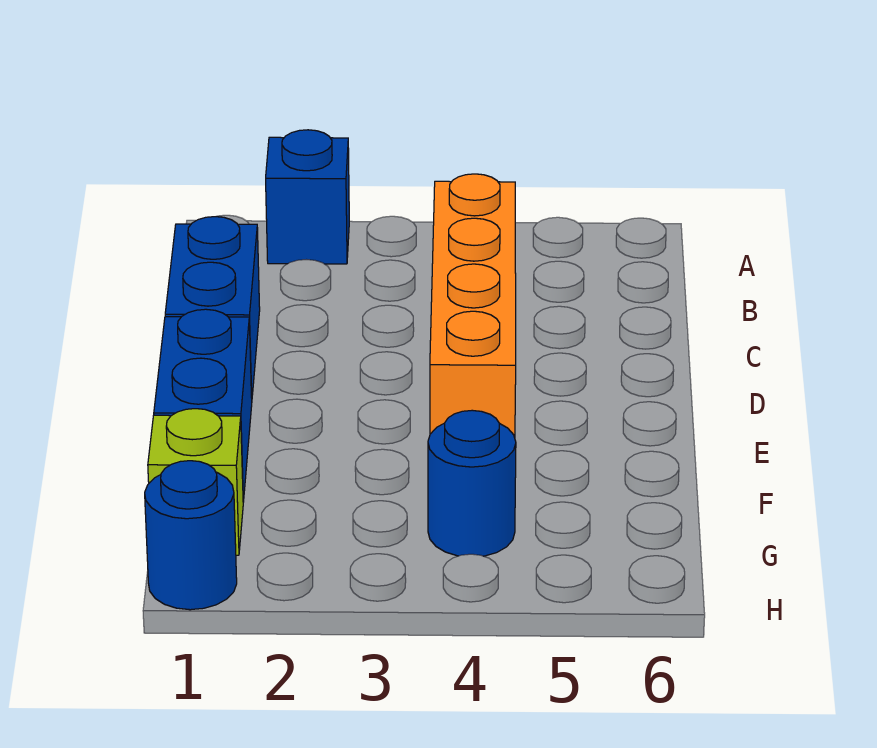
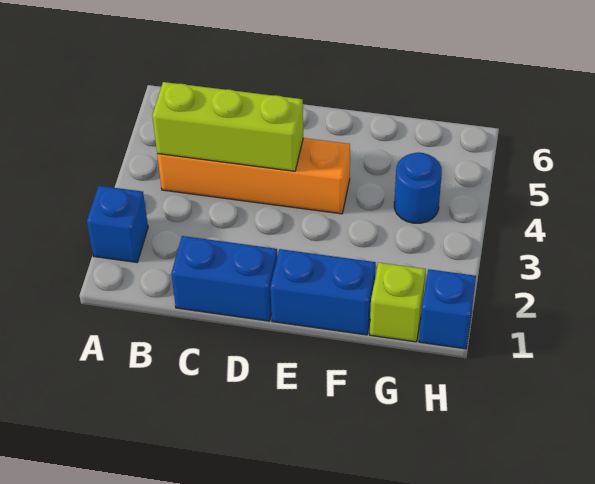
none -> lime brick B4:D4 level 2
blue round brick H1 level 1 -> blue brick H1 level 1

